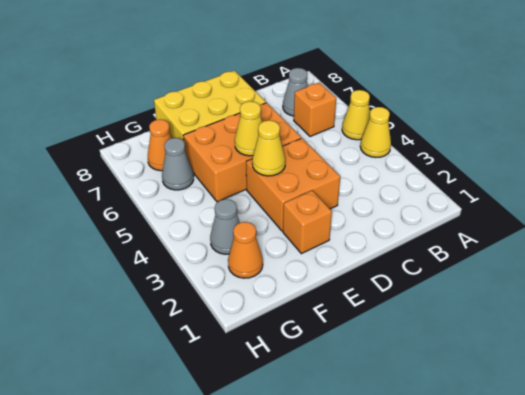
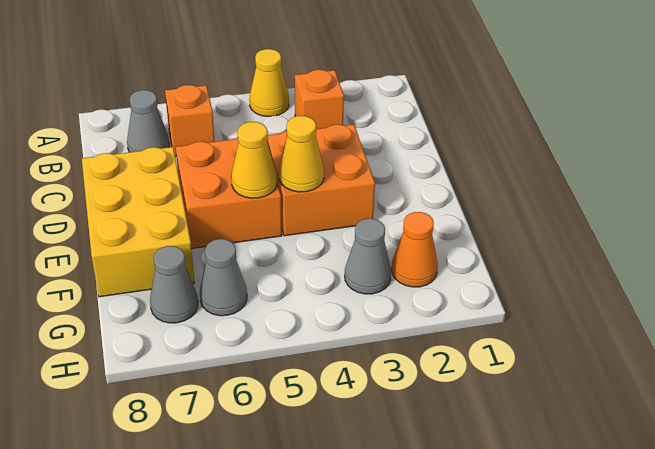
yellow cone A5 level 1 -> none
orange brick D5:F6 level 1 -> orange brick D5:E6 level 1
orange brick E2 level 1 -> orange brick B3 level 1
orange cone G7 level 1 -> grey cone G7 level 1

